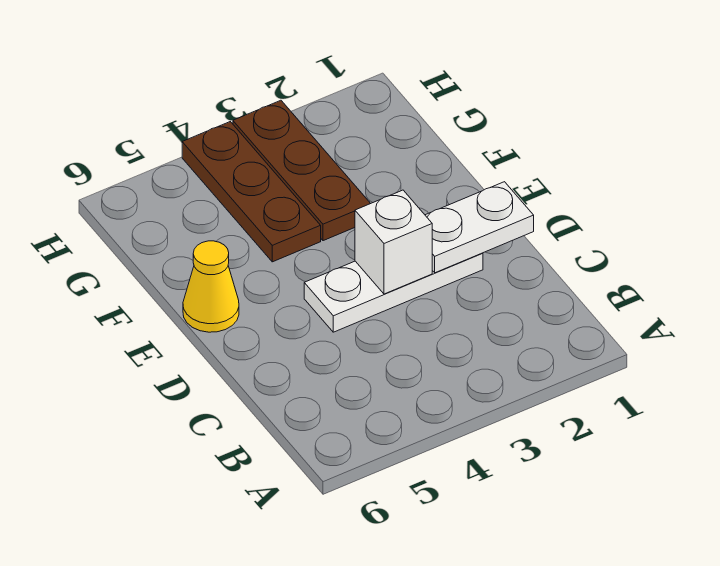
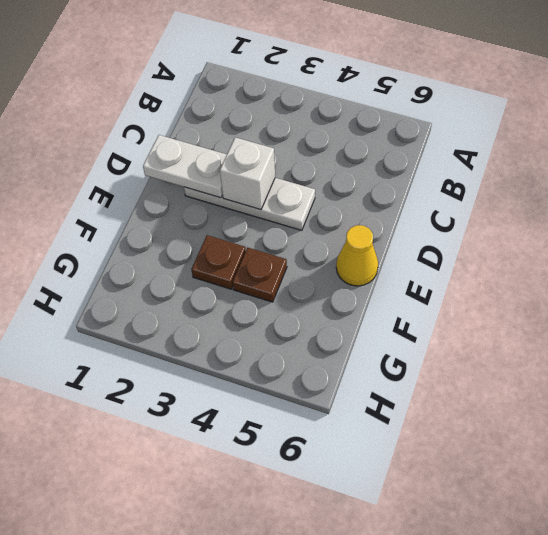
brown plate F3:H3 level 1 -> brown plate F3 level 1
brown plate F4:H4 level 1 -> brown plate F4 level 1

